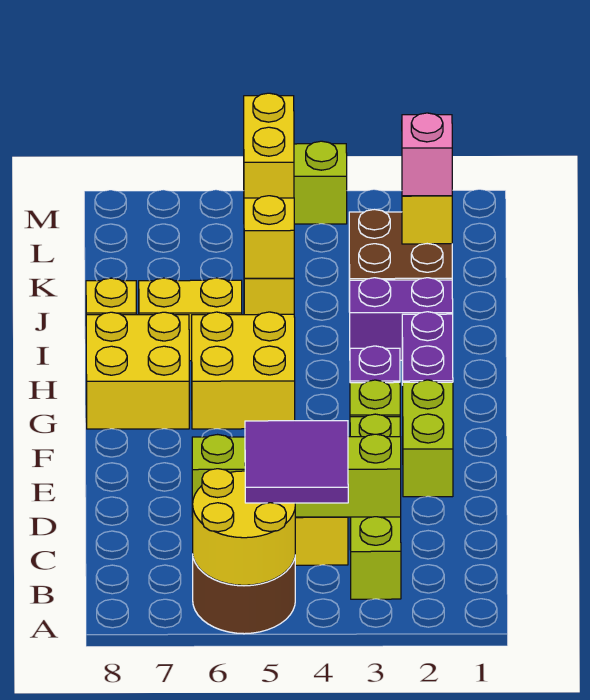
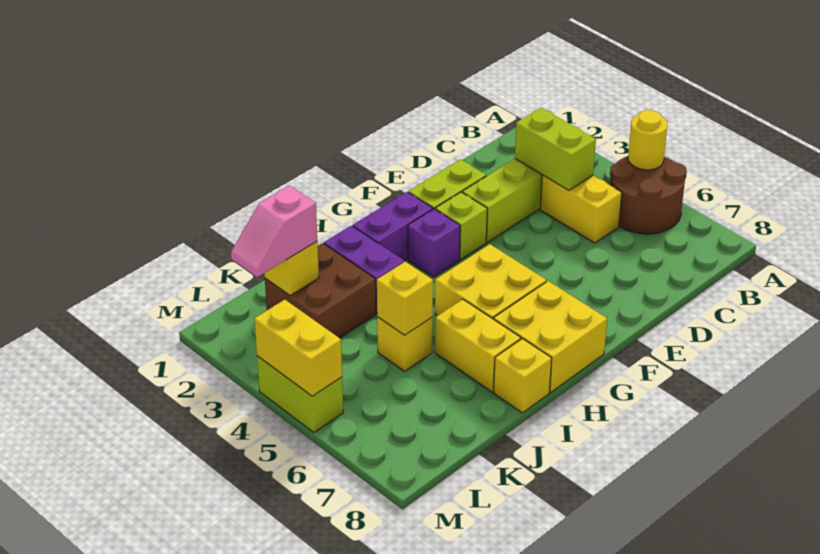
yellow round brick A5:B6 level 2 -> yellow round brick A5 level 2
purple tile B4:C5 level 3 -> none
lime brick C3:C6 level 2 -> lime brick C3:C4 level 2
yellow brick L5:M5 level 2 -> yellow brick M4:M5 level 2

